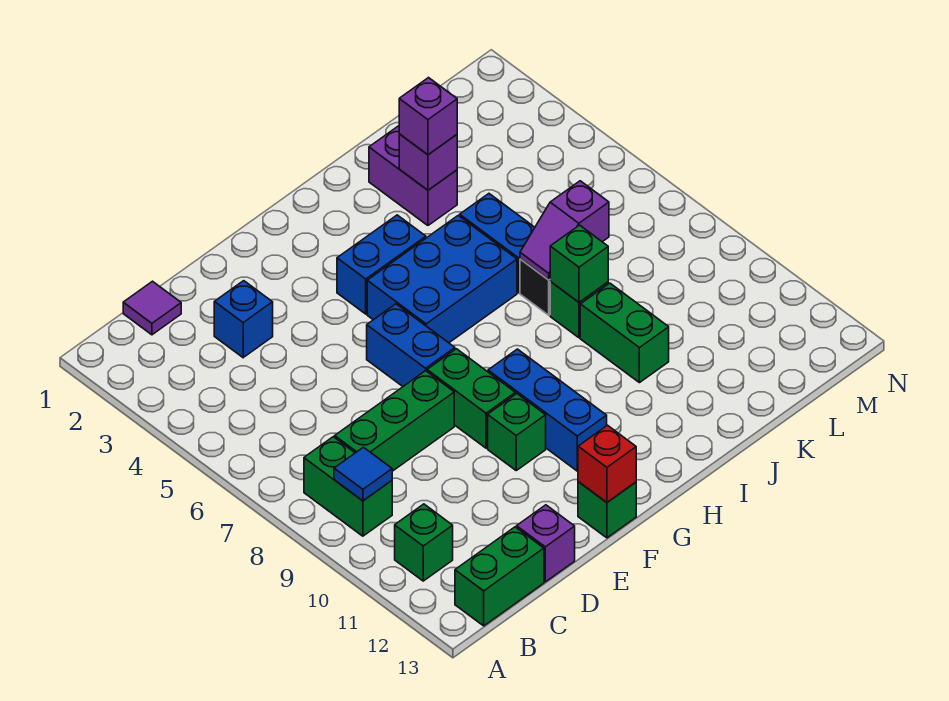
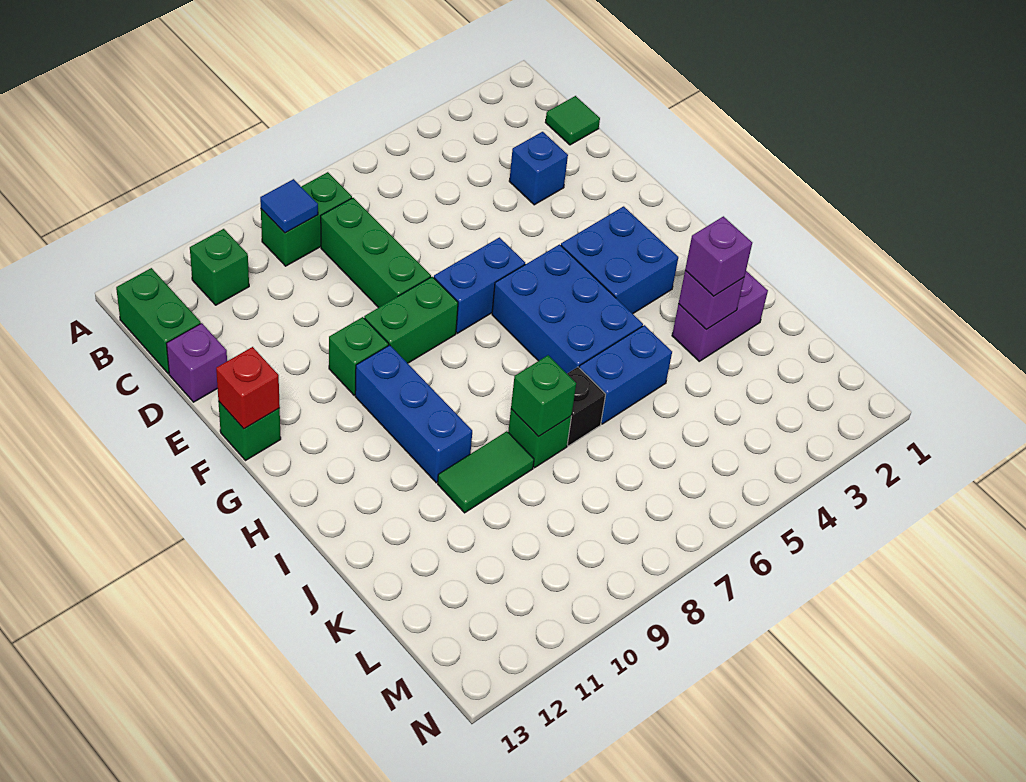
purple tile C1 level 1 -> green tile C1 level 1
blue brick G4:H4 level 1 -> blue brick G3:H4 level 1
blue brick G9:G11 level 1 -> blue brick G10:I10 level 1
purple slope J7:K7 level 2 top K -> none
green brick J9:J10 level 1 -> green tile J9:J10 level 1

